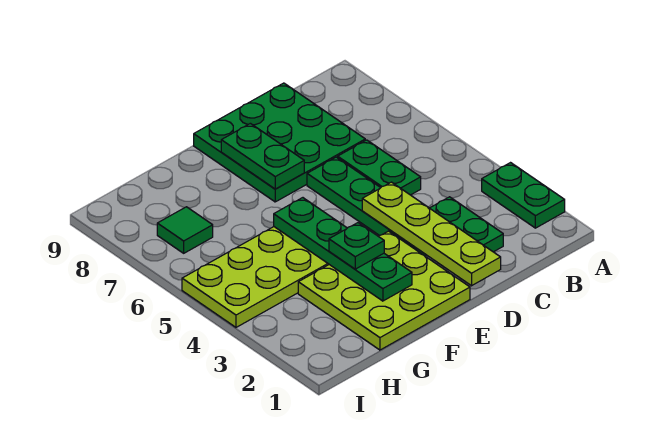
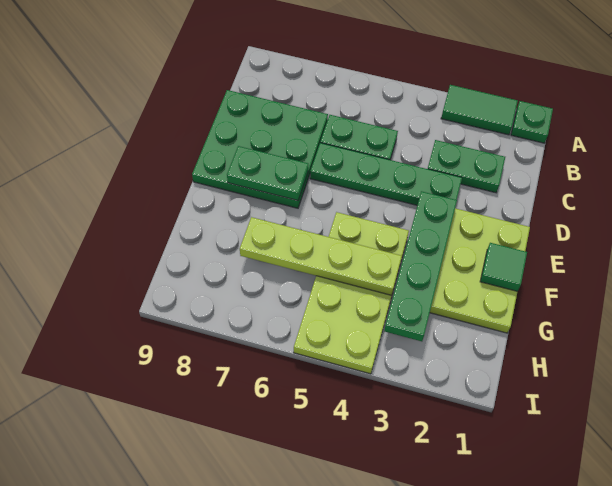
green plate A2:A3 level 1 -> green tile A2:A3 level 1
lime plate D1:D4 level 2 -> lime plate G4:G7 level 2
green plate F2:F5 level 2 -> green plate E3:H3 level 2
green plate F3 level 3 -> green plate A1 level 1
green tile H7 level 1 -> green tile F1 level 2

